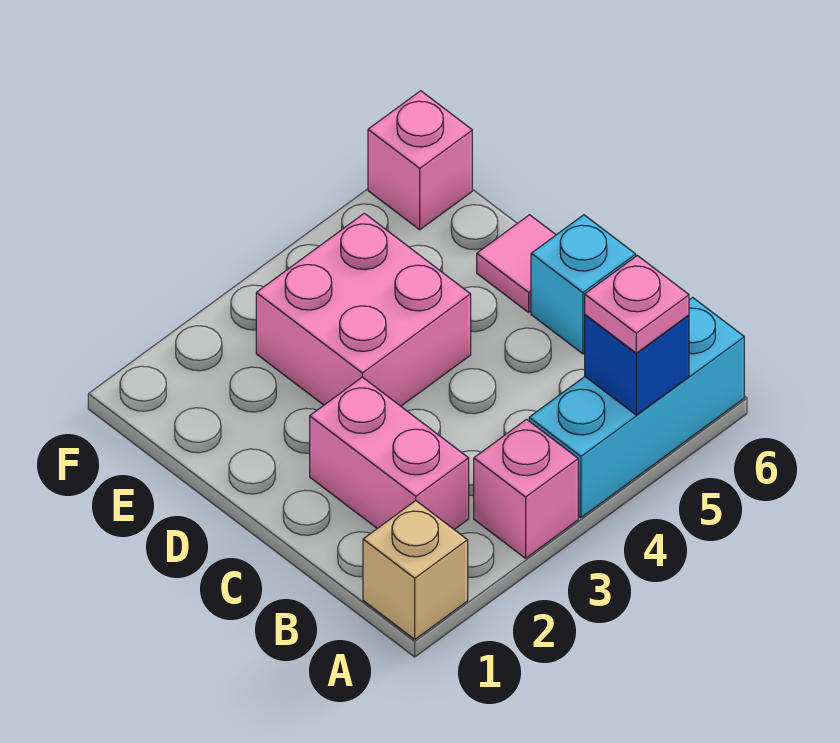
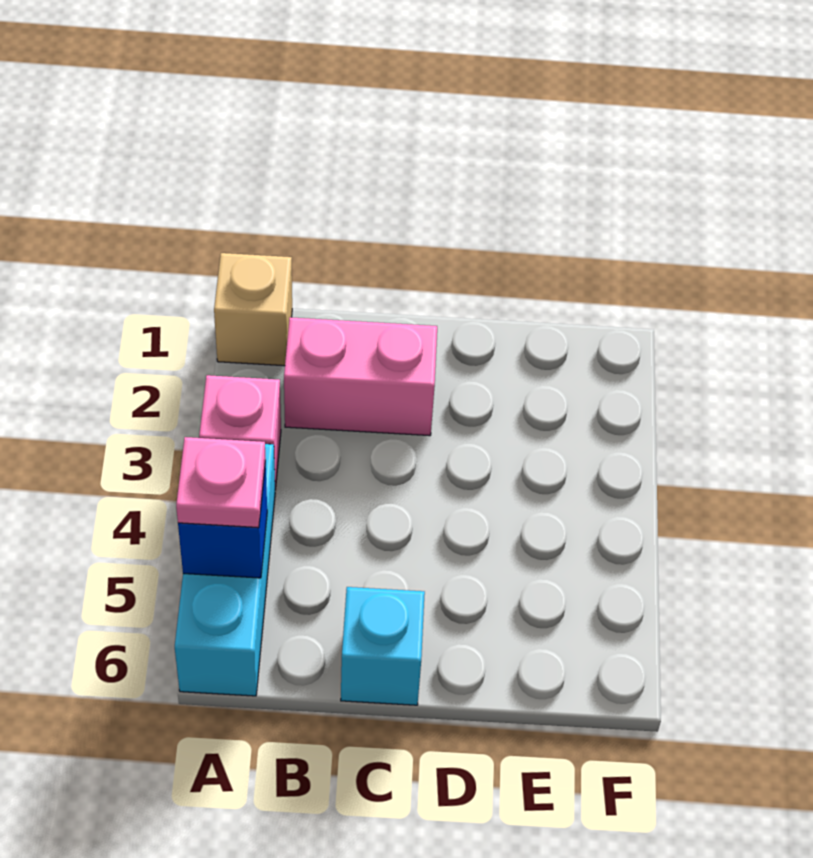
pink brick D3:E4 level 1 -> none
pink tile D6 level 1 -> none
pink brick F6 level 1 -> none

